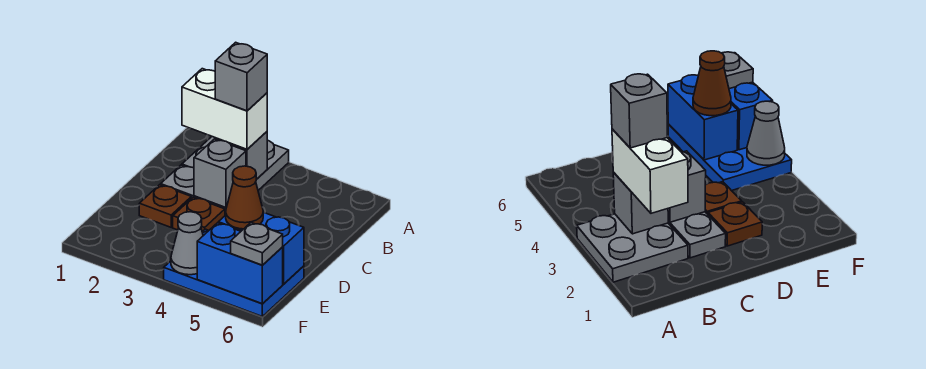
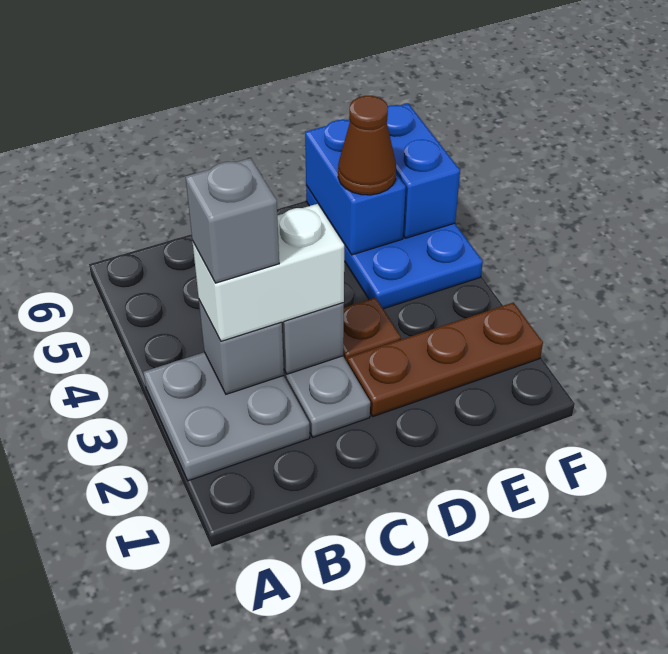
white brick B2:B3 level 3 -> white brick B3:C3 level 3
brown plate D2 level 1 -> brown plate D2:F2 level 1
grey cone F4 level 2 -> none
grey plate F6 level 3 -> none

